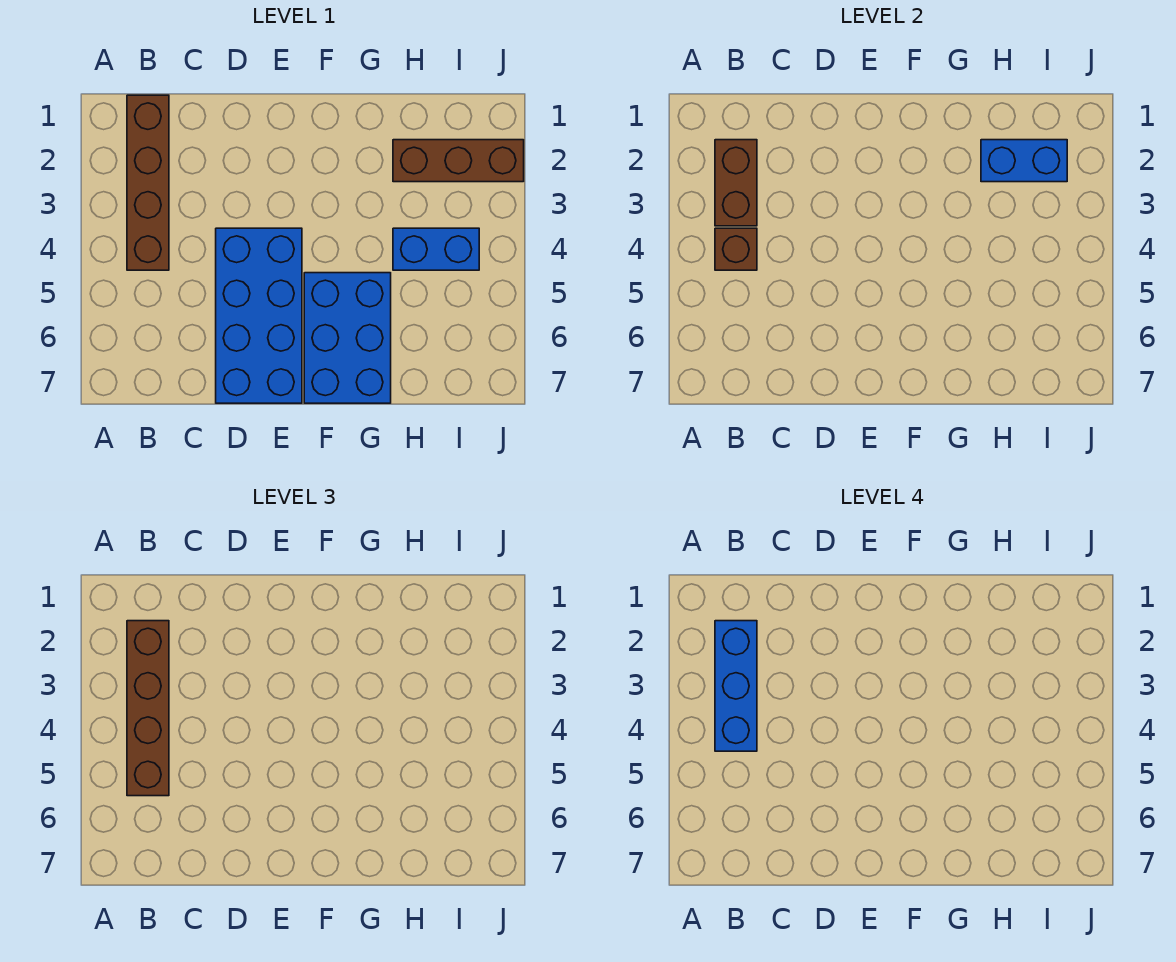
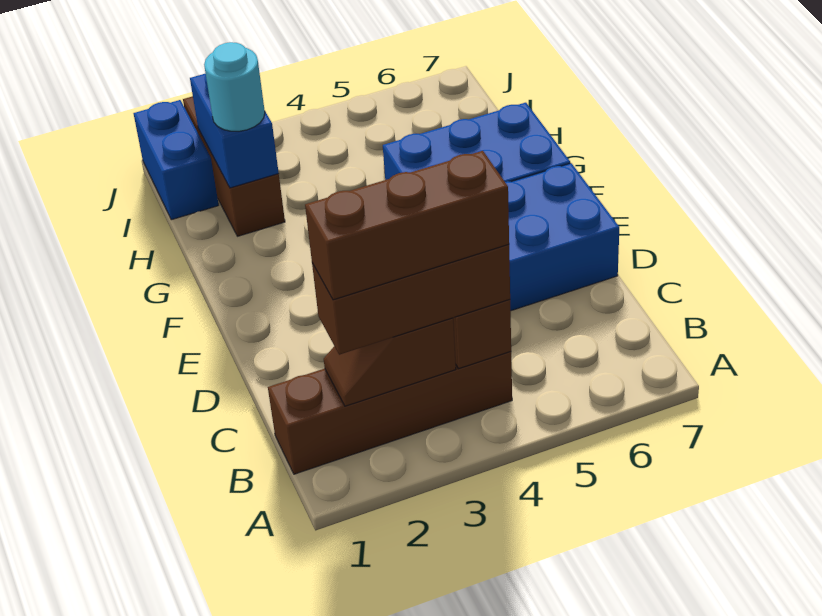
brown brick B2:B3 level 2 -> brown slope B2:B3 level 2 top 3
brown brick B2:B5 level 3 -> brown brick B2:B4 level 3
blue brick B2:B4 level 4 -> brown brick B2:B4 level 4
none -> cyan round brick H2 level 3
blue brick H4:I4 level 1 -> blue brick I1:J1 level 1

